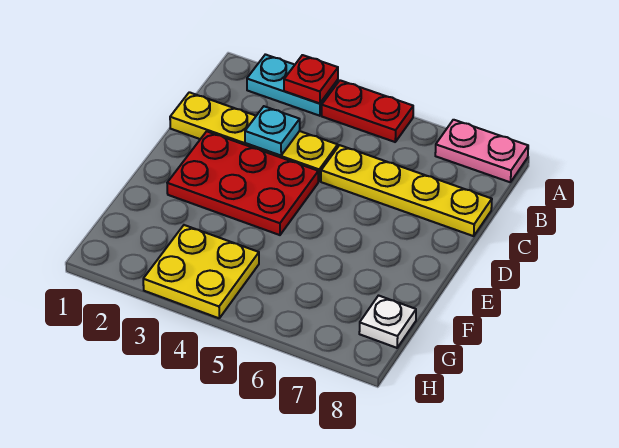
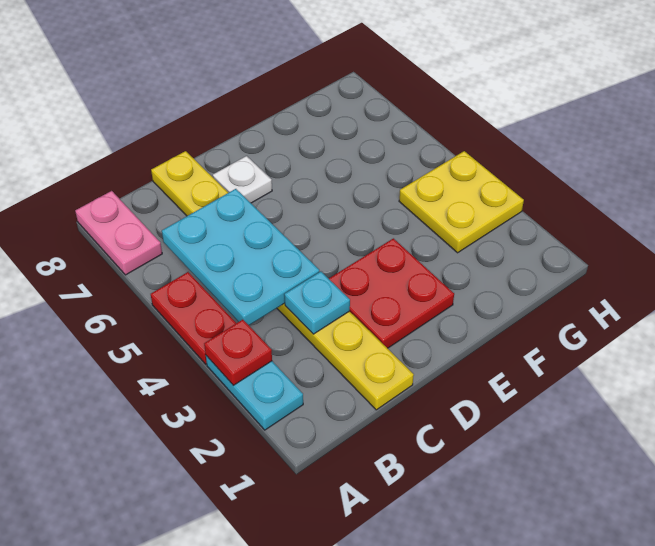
none -> cyan plate B4:C6 level 2
red plate D2:E4 level 1 -> red plate D2:E3 level 1
white plate G8 level 1 -> white plate D7 level 1

